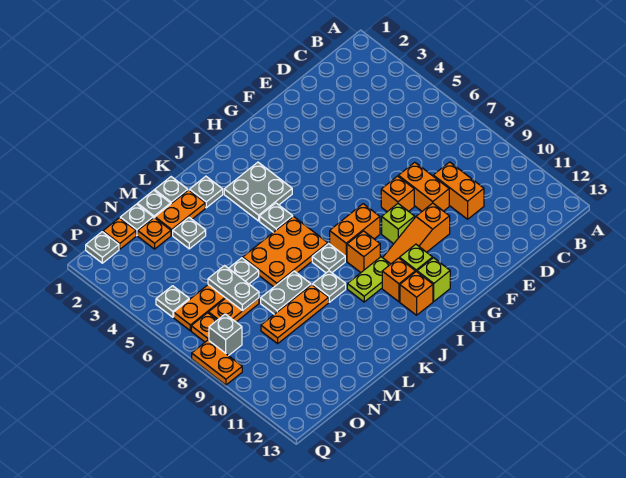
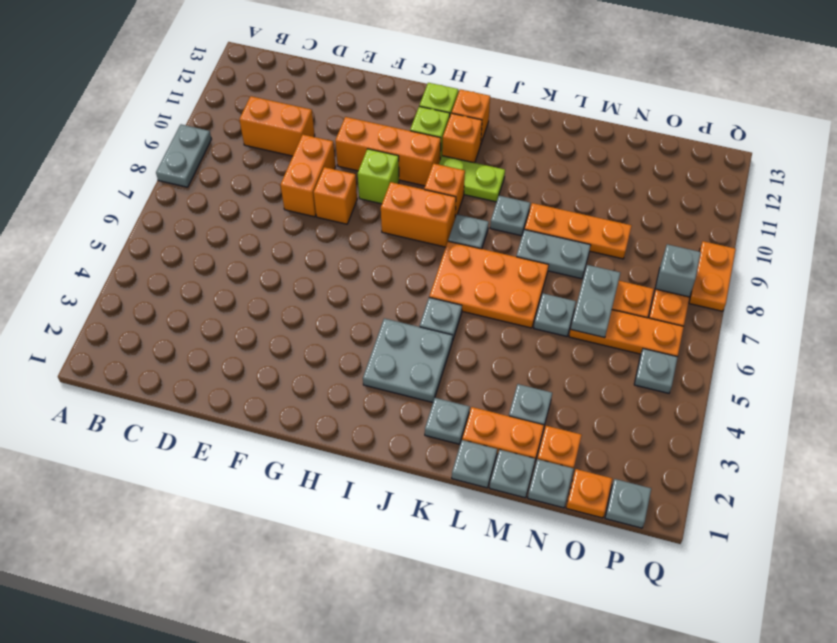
none -> grey plate A8:A9 level 1
orange brick D9:D10 level 1 -> orange brick C10:D10 level 1
orange slope F10:H10 level 1 top F -> orange brick F10:H10 level 1

